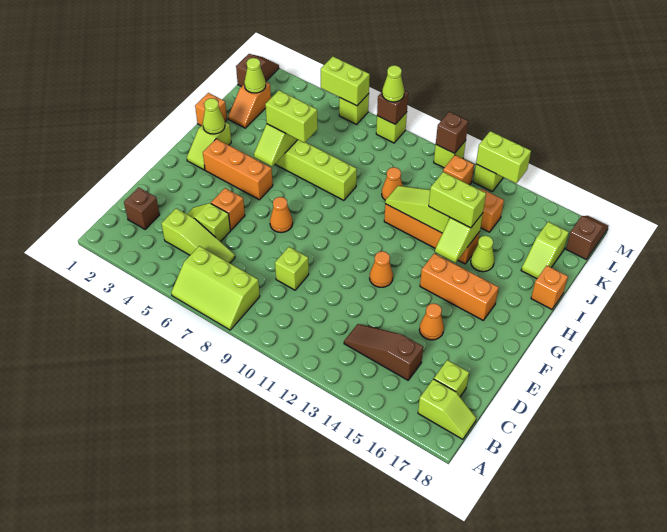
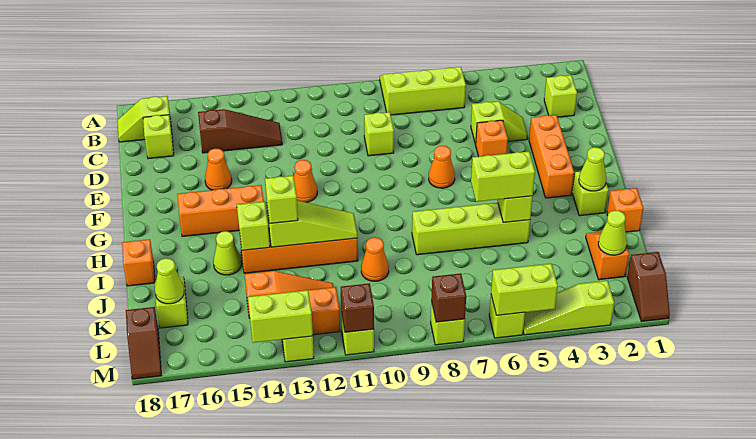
brown brick C2 level 1 -> lime brick C2 level 1
lime slope C4:C6 level 1 top 4 -> lime slope M3:M5 level 1 top 3
orange brick G3:G5 level 1 -> orange brick E3:G3 level 1
lime brick I13:I14 level 3 -> lime brick I13 level 3
lime cone M8 level 3 -> lime cone K17 level 2

